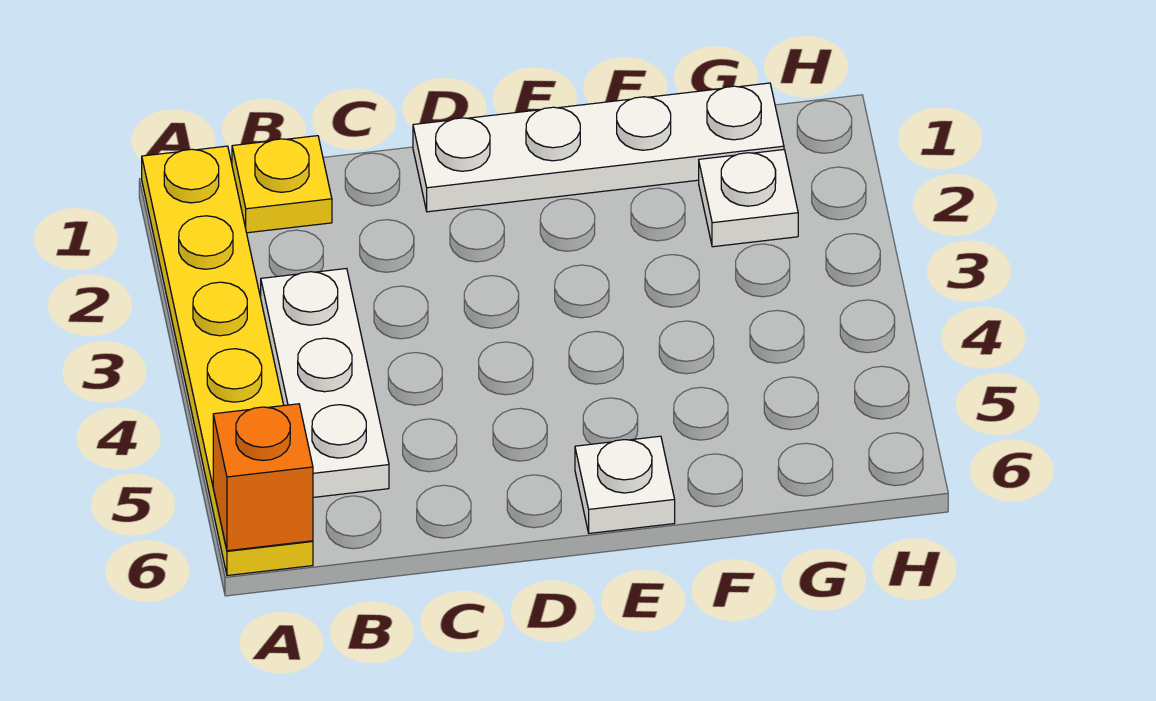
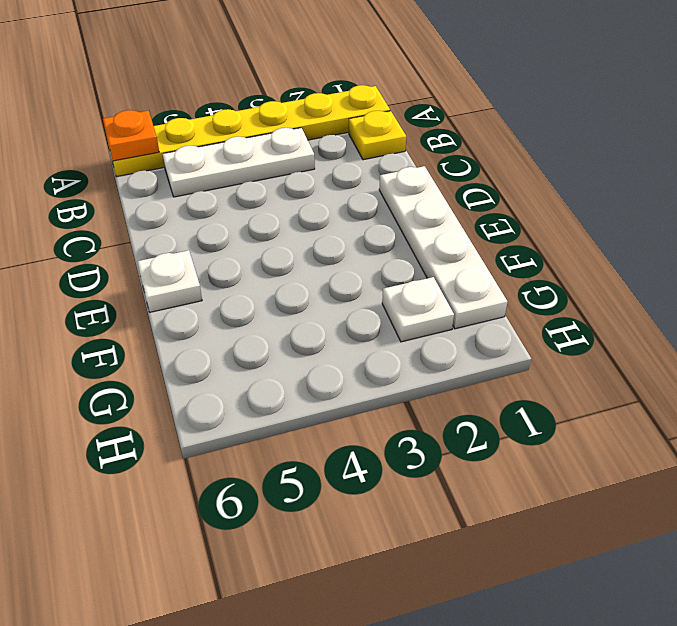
orange brick A6 level 2 -> orange plate A6 level 2

